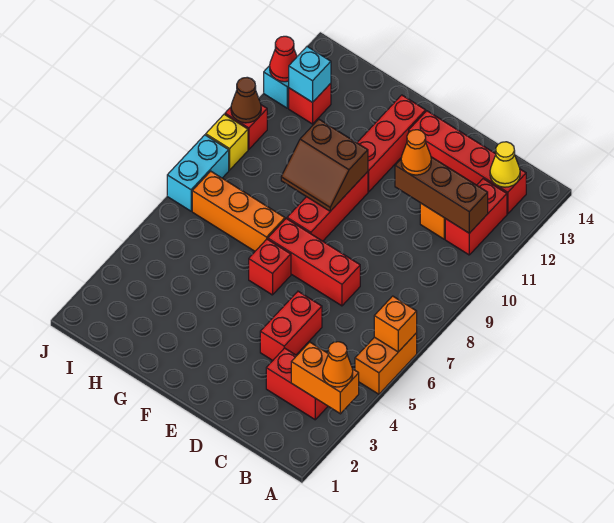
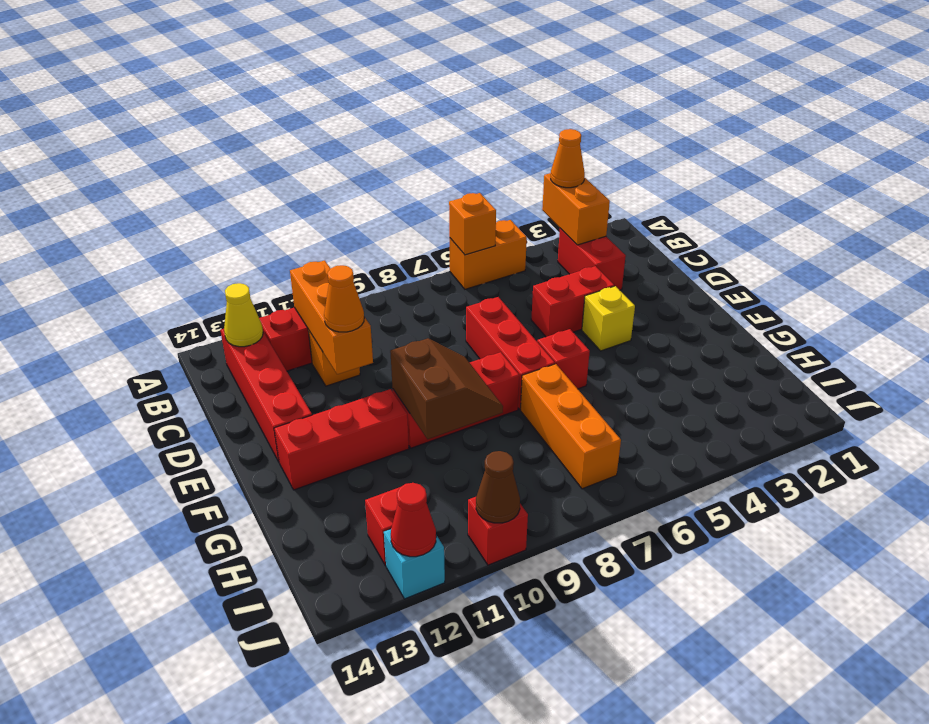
brown brick B11:D11 level 2 -> orange brick B11:D11 level 2
cyan brick I12 level 2 -> none
cyan brick J7:J8 level 1 -> none
yellow brick J9 level 1 -> yellow brick E4 level 1

